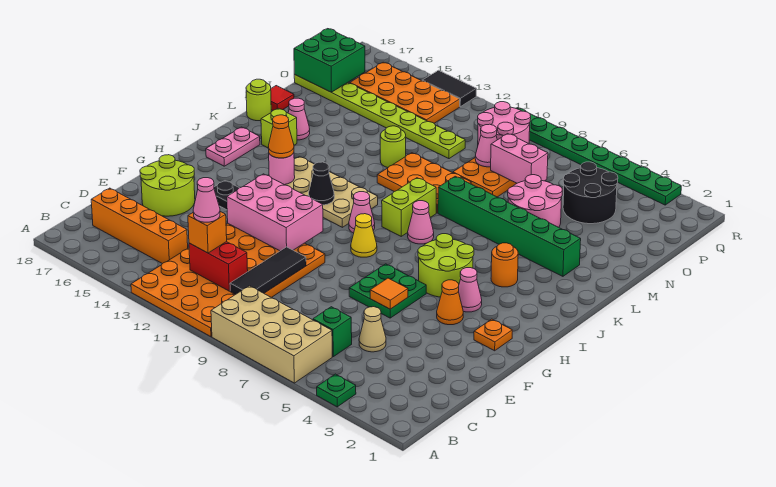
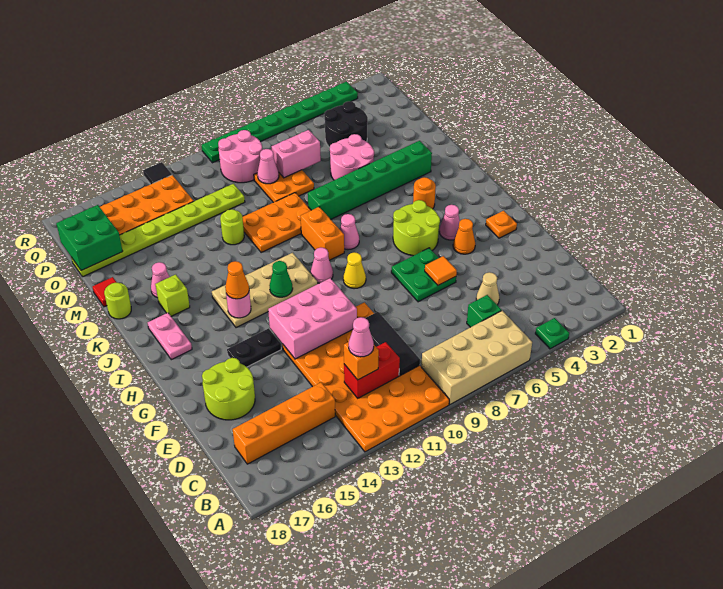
black cone I12 level 2 -> green cone I12 level 2
lime brick J9:K9 level 1 -> orange brick J9:K9 level 1
black tile R13:R14 level 1 -> black tile R13 level 1

